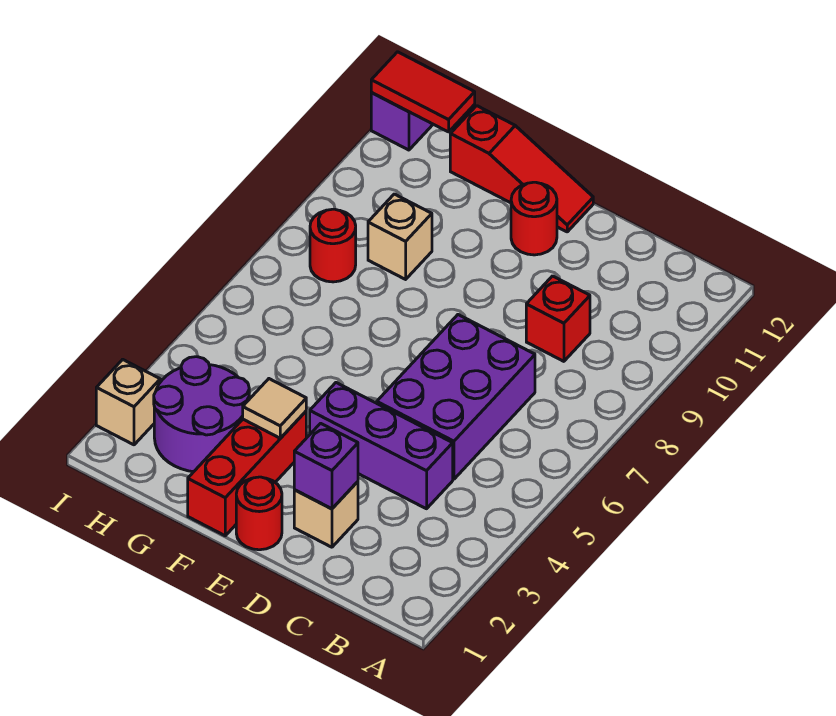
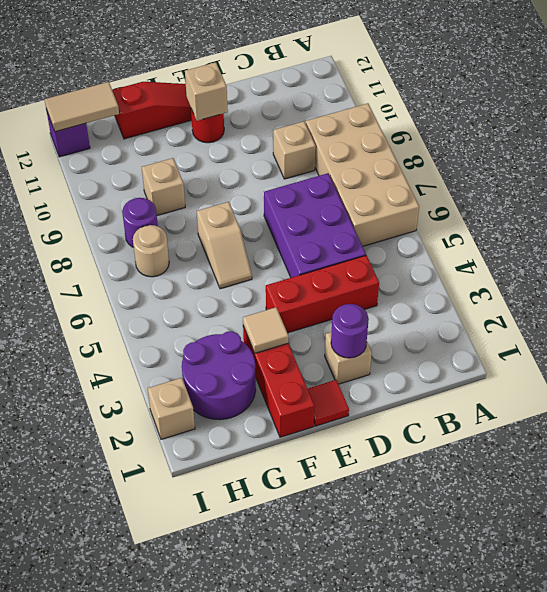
none -> tan brick A6:B9 level 1
purple brick C4:E4 level 1 -> red brick C4:E4 level 1
red brick C9 level 1 -> tan brick C9 level 1
purple brick D2 level 2 -> purple round brick D2 level 2
red round brick E1 level 1 -> red tile E1 level 1
none -> tan brick E11 level 2
none -> tan slope F6:F7 level 1 top 7
none -> tan round brick H7 level 1
red round brick H8 level 1 -> purple round brick H8 level 1
red tile H12:I12 level 2 -> tan tile H12:I12 level 2

